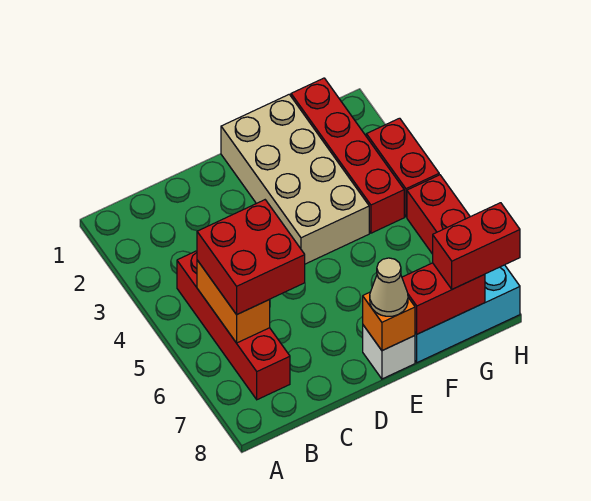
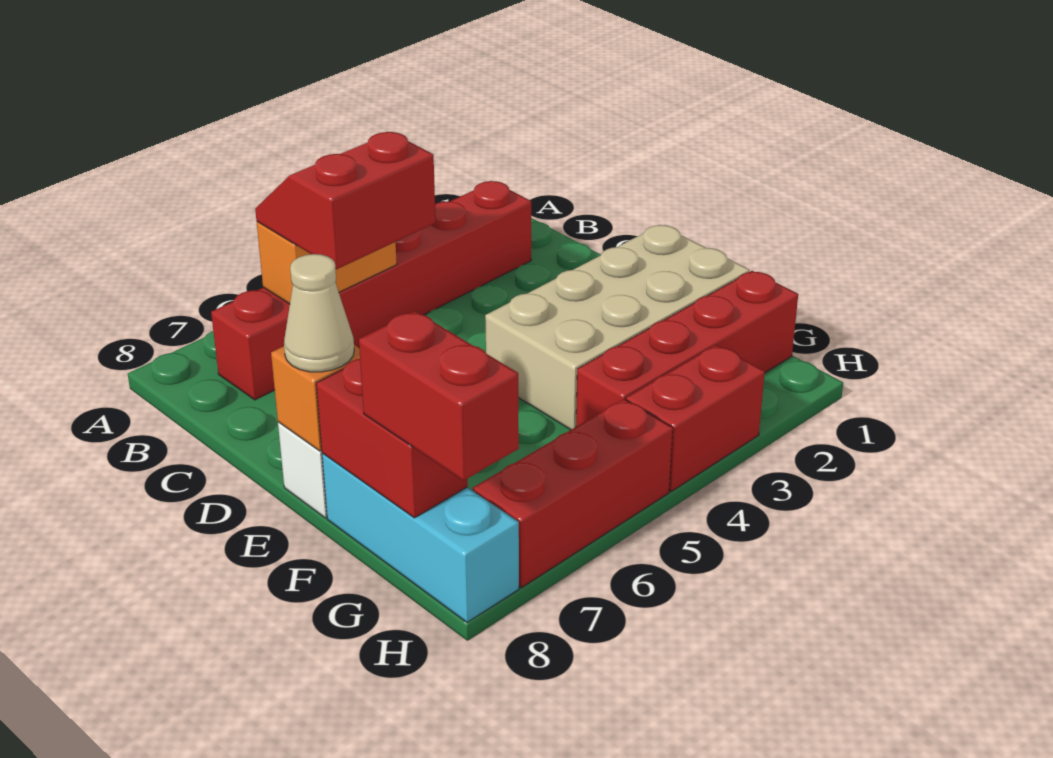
red brick B4:B7 level 1 -> red brick B2:B7 level 1
red brick B5:C6 level 3 -> red slope B5:C6 level 3 top C

